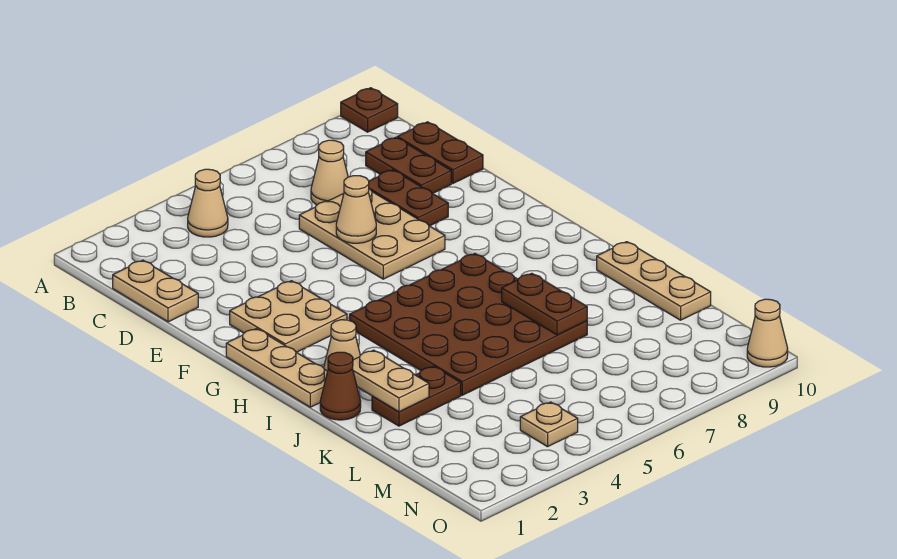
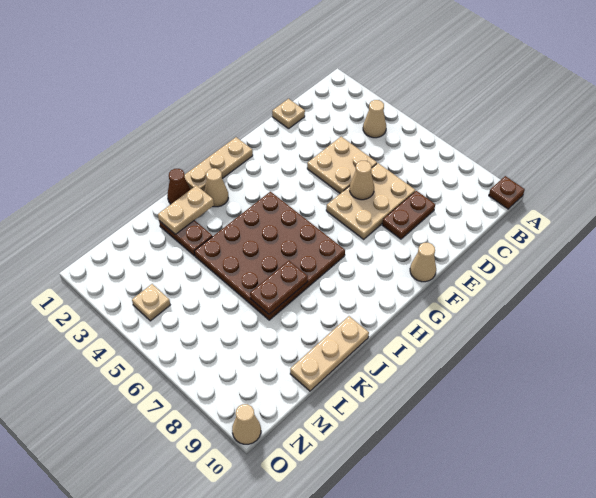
tan plate C1:D1 level 1 -> tan plate D1 level 1
tan cone C7 level 1 -> tan cone F10 level 1
brown plate C9:D9 level 1 -> none
brown plate C10:D10 level 1 -> none
tan plate F2:G3 level 1 -> tan plate D4:E5 level 1

